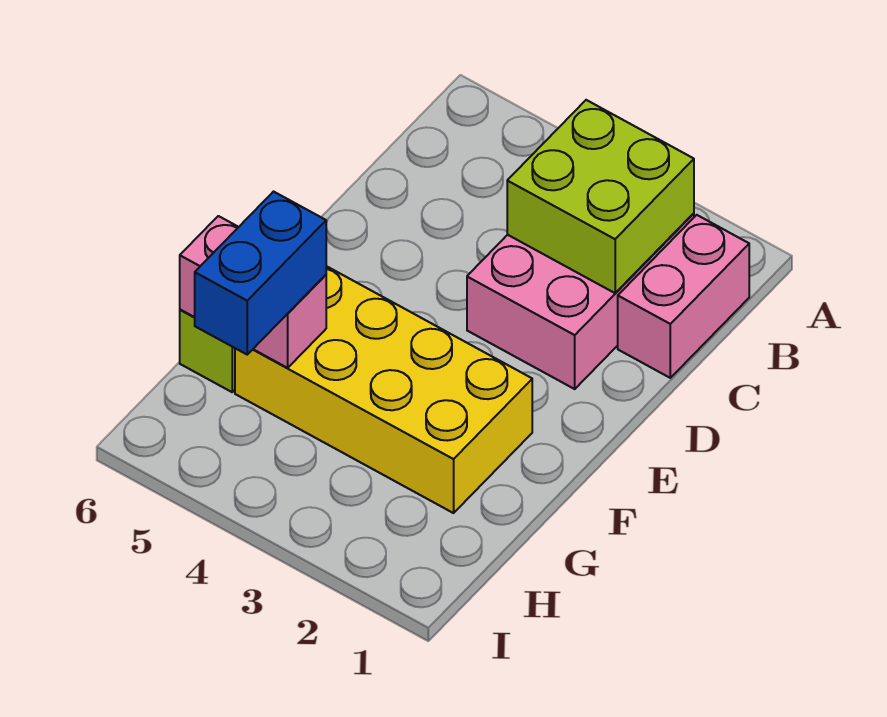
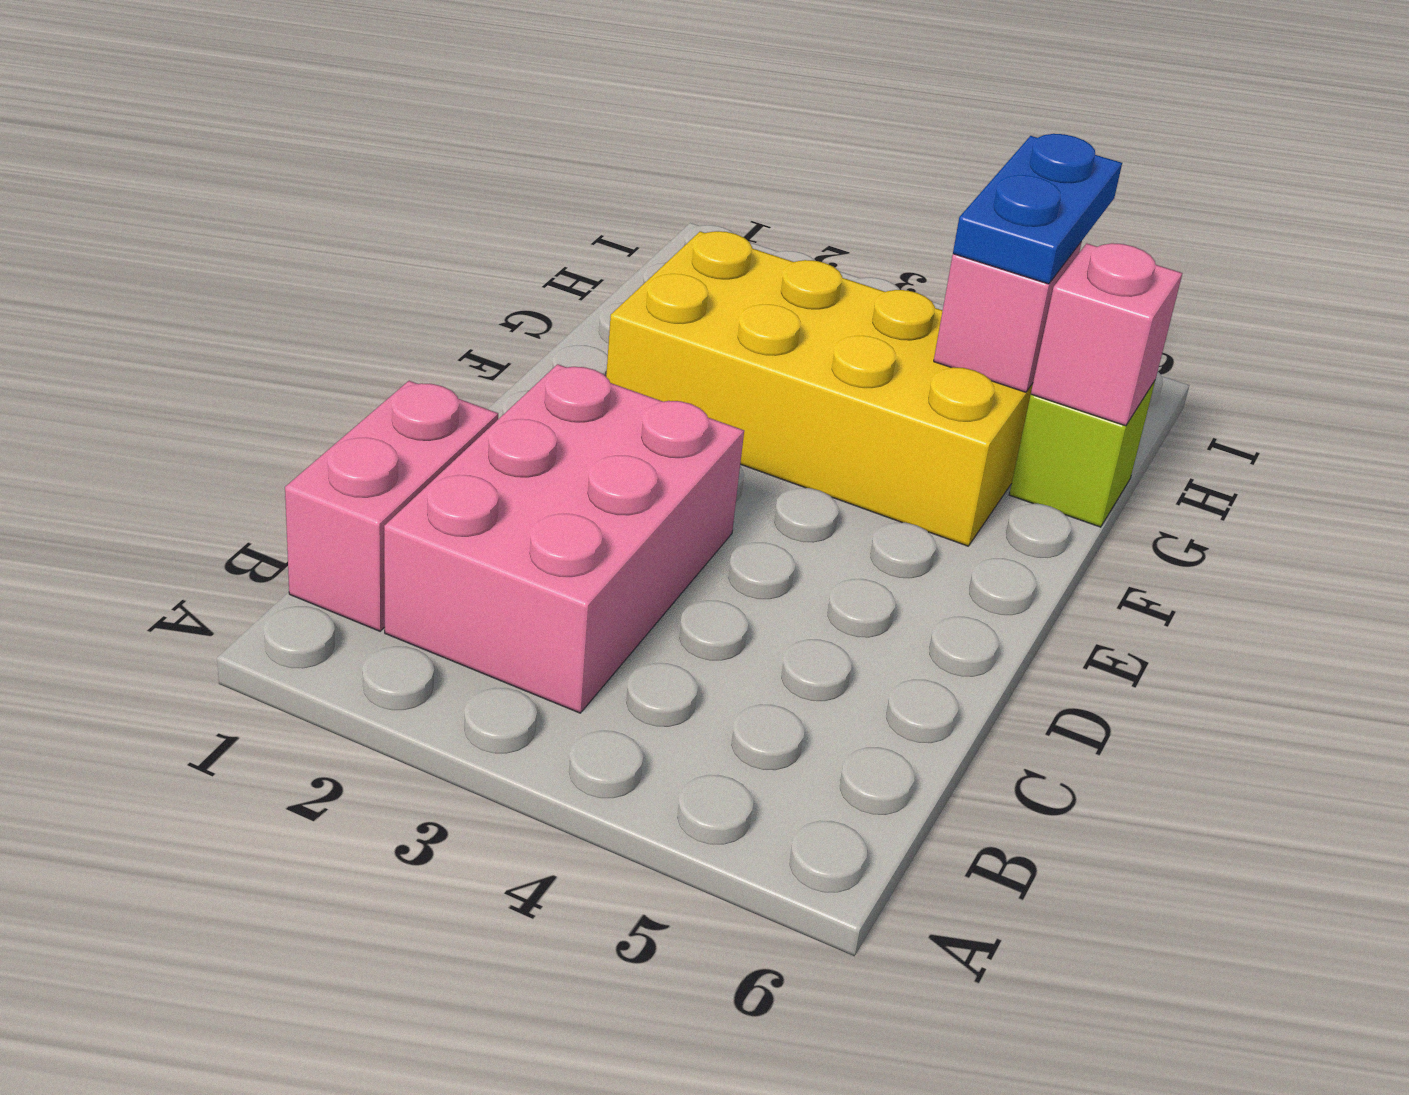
lime brick B2:C3 level 2 -> none
blue brick G5:H5 level 3 -> blue plate G5:H5 level 3

